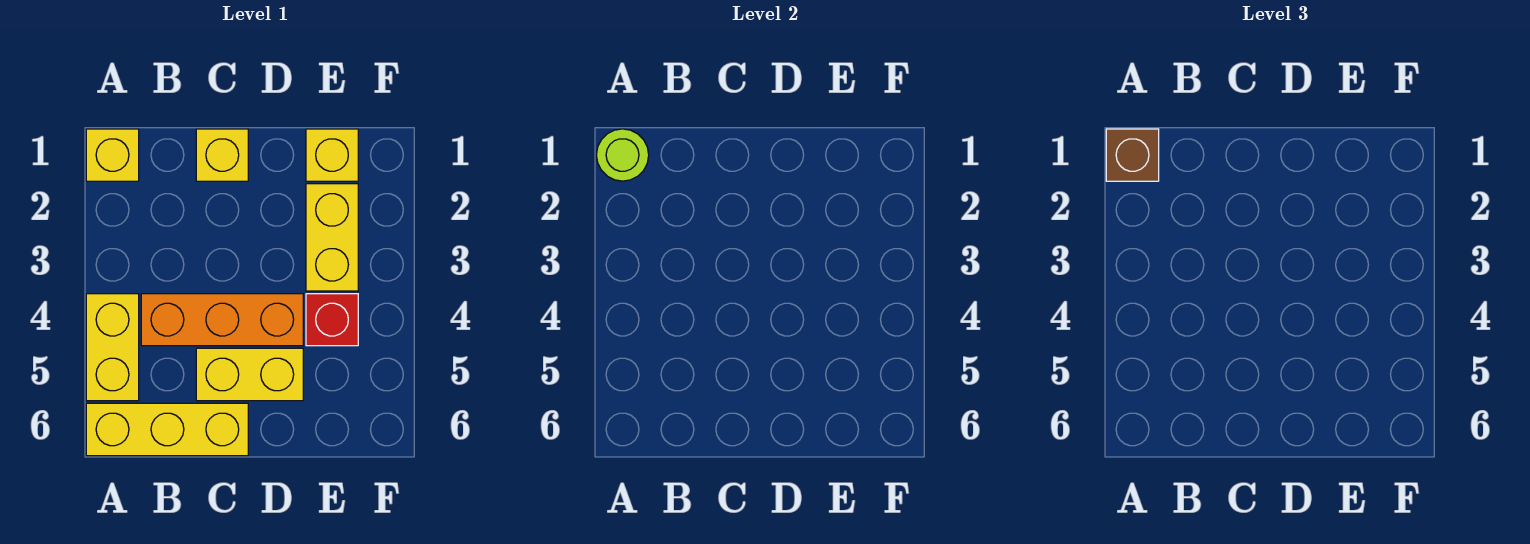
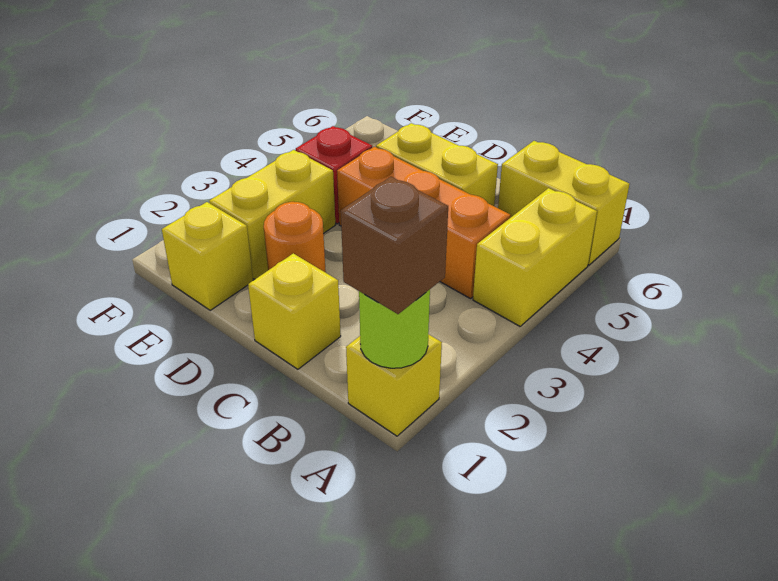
yellow brick A6:C6 level 1 -> yellow brick A6:B6 level 1
none -> orange round brick D2 level 1

